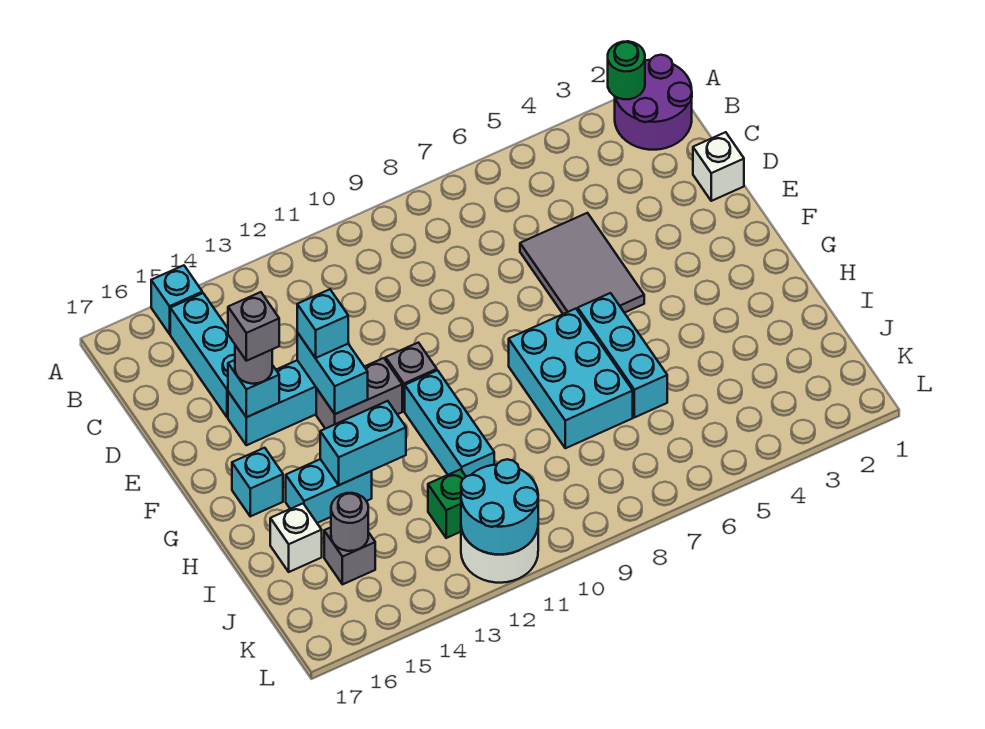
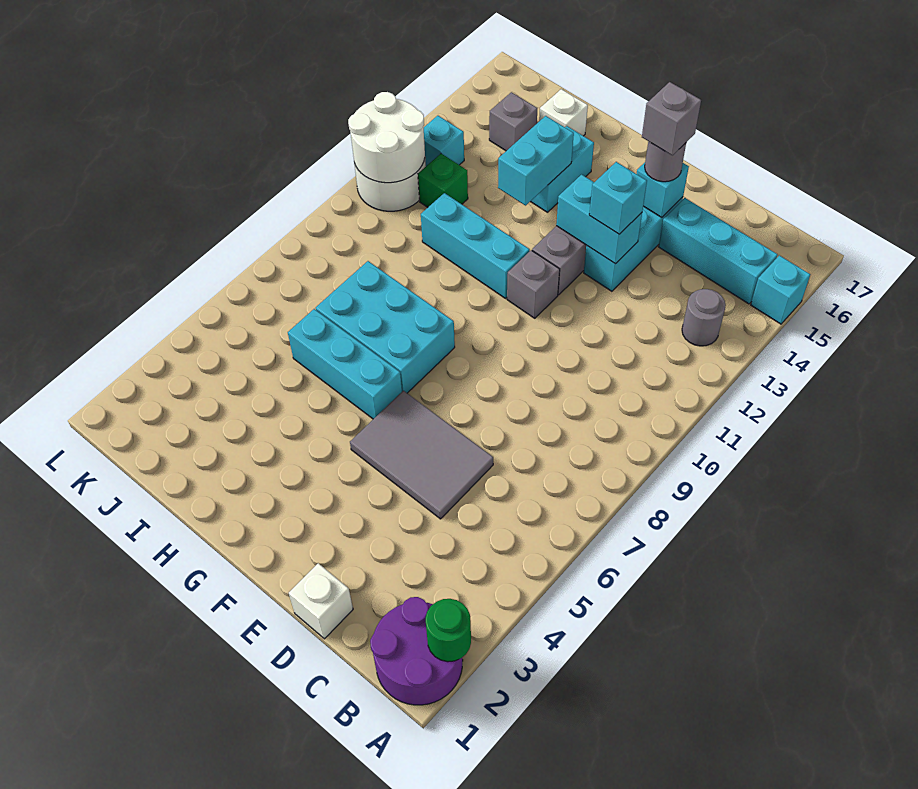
cyan brick G16 level 1 -> cyan brick K13 level 1
grey round brick J15 level 2 -> grey round brick B13 level 1
cyan round brick K11:L12 level 2 -> white round brick K11:L12 level 2

